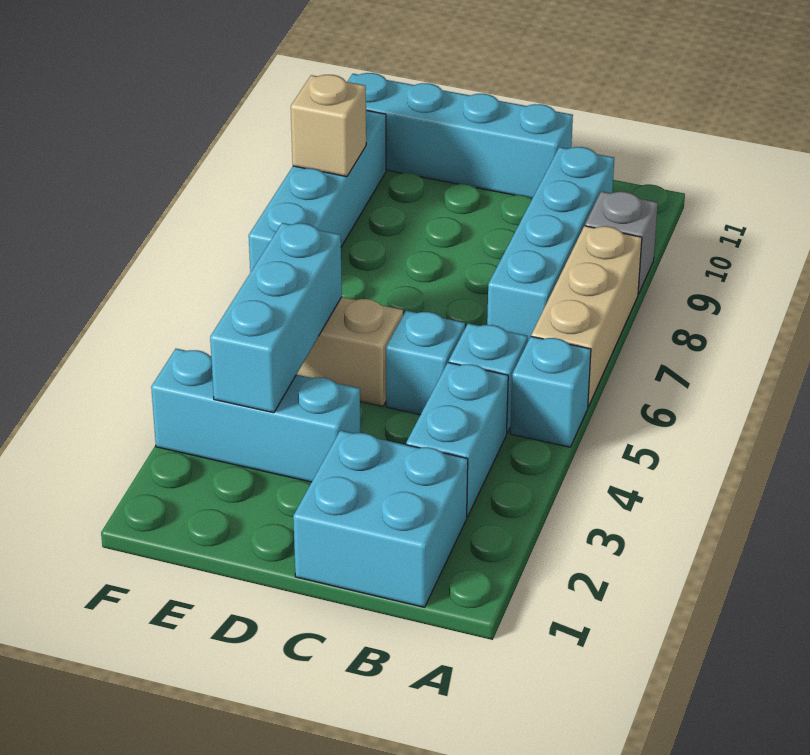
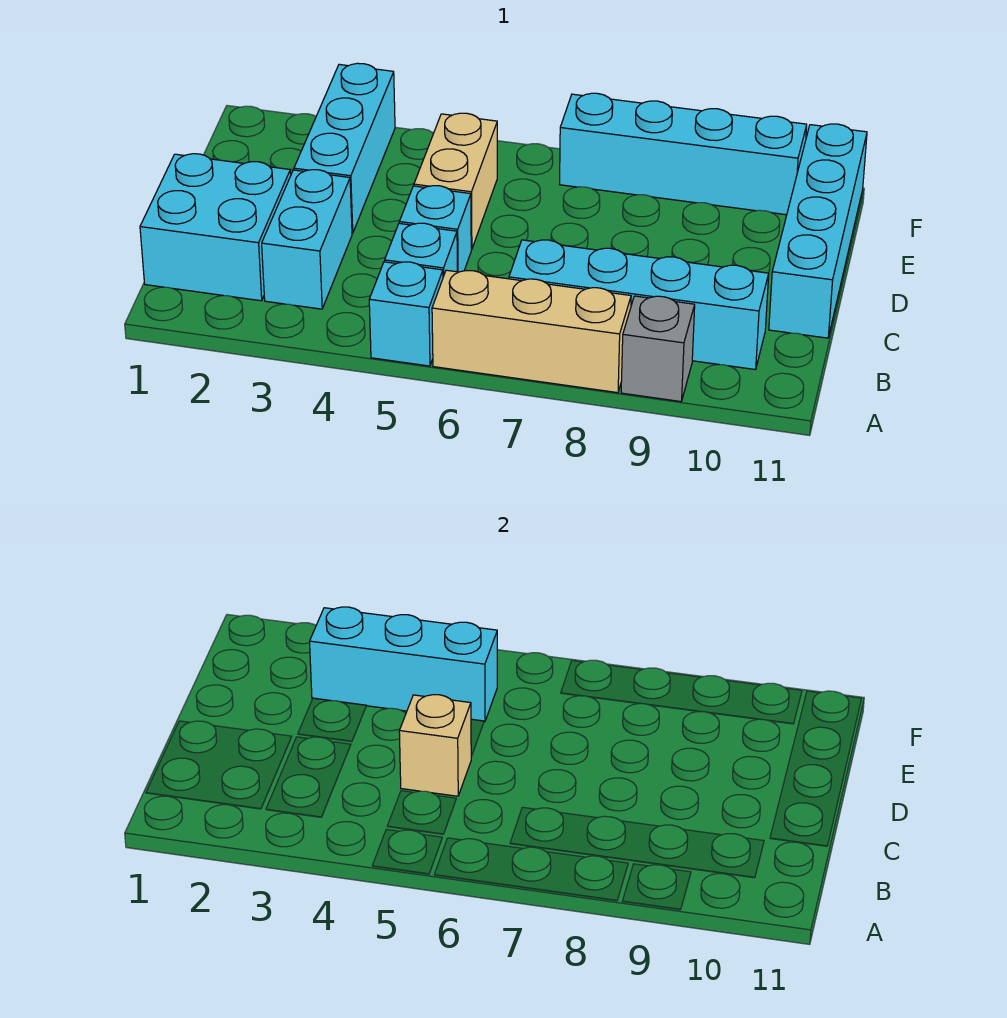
cyan brick B3:B4 level 1 -> cyan brick B3:C3 level 1
tan brick F9 level 2 -> tan brick C5 level 2

